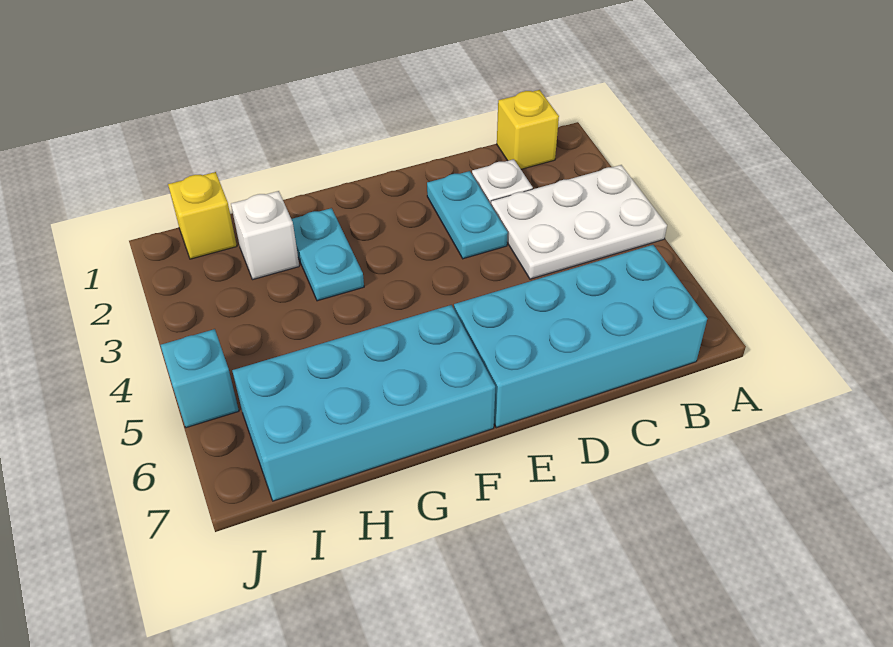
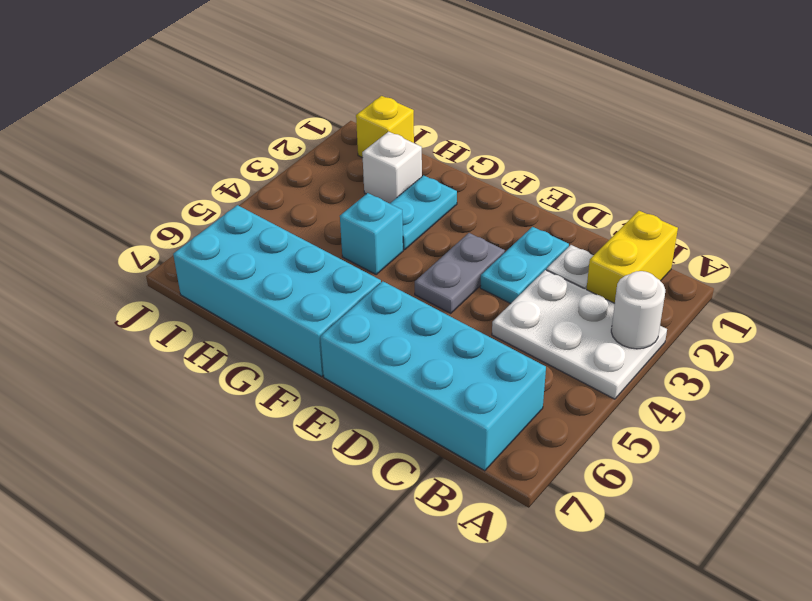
none -> white round brick A3 level 2
yellow brick B1 level 1 -> yellow brick B1:B2 level 1
none -> grey plate E3:E4 level 1
cyan brick J5 level 1 -> cyan brick G4 level 1

